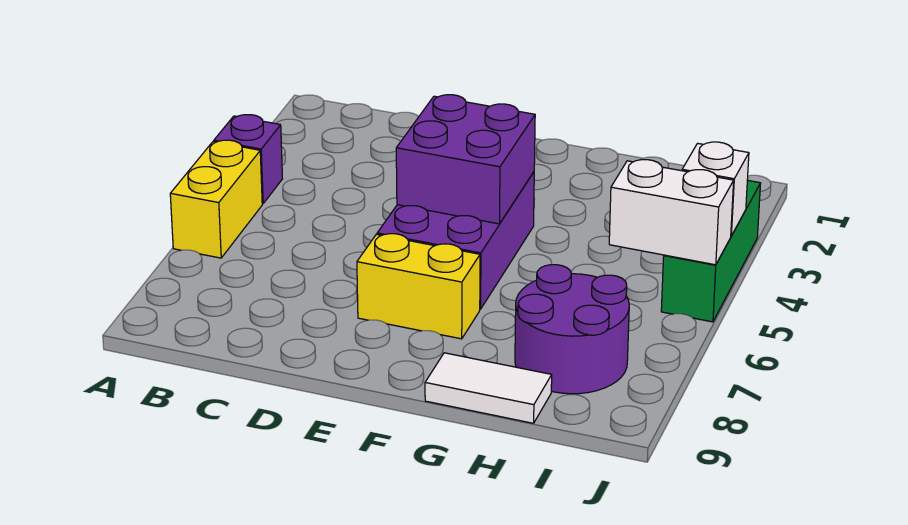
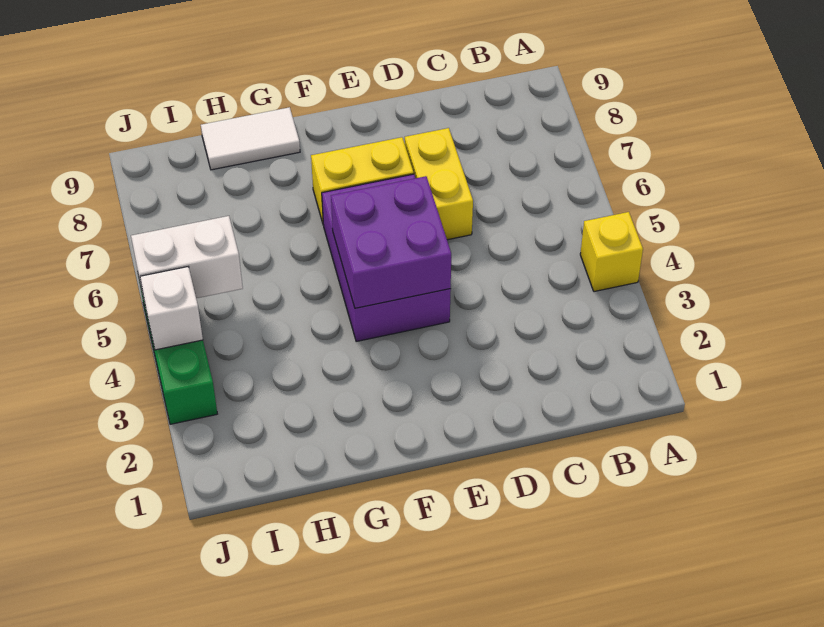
purple brick A4 level 1 -> yellow brick A4 level 1
yellow brick A5:A6 level 1 -> yellow brick D6:D7 level 1
purple round brick H7:I8 level 1 -> none

